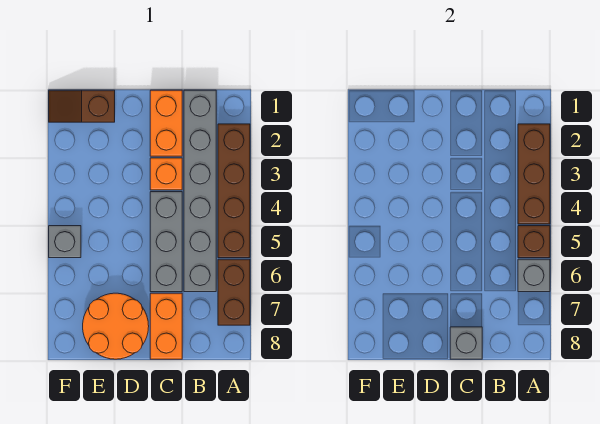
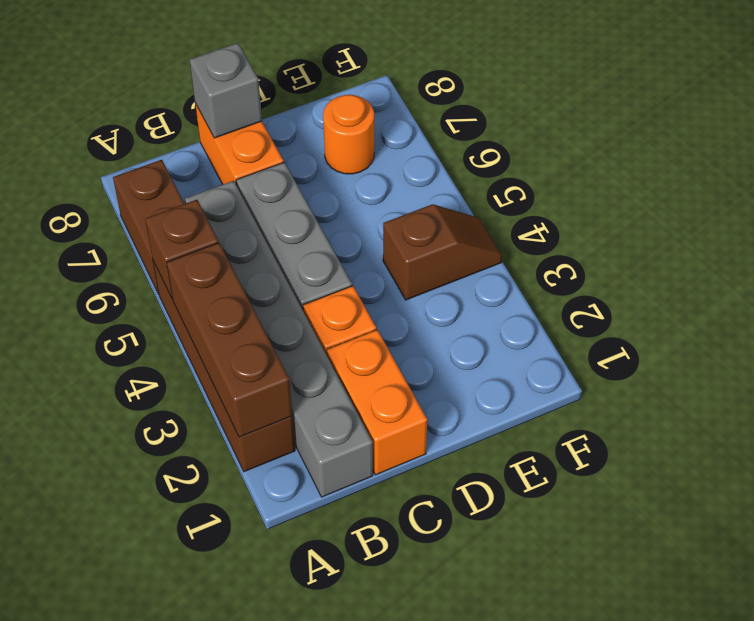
grey brick A6 level 2 -> none
orange round brick D7:E8 level 1 -> orange round brick E7 level 1
brown slope E1:F1 level 1 top E -> brown slope E4:F4 level 1 top E
grey brick F5 level 1 -> none

